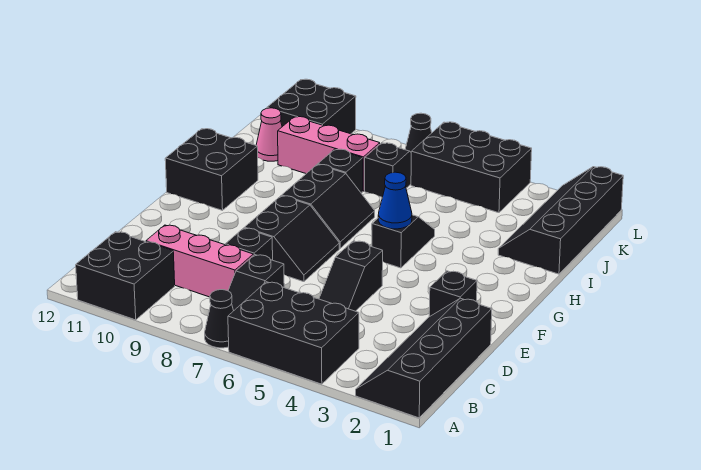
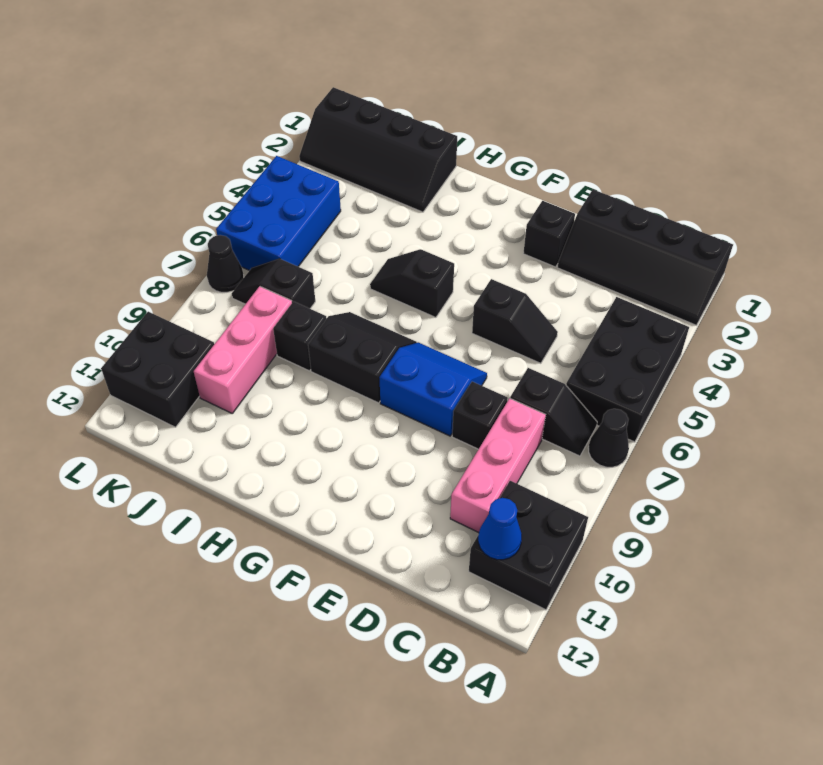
black slope E7:F8 level 1 top 8 -> blue slope E7:F8 level 1 top 8
blue cone G5 level 2 -> blue cone B11 level 2
black brick G11:H12 level 1 -> none
pink cone J11 level 1 -> none
black brick K4:L6 level 1 -> blue brick K4:L6 level 1

